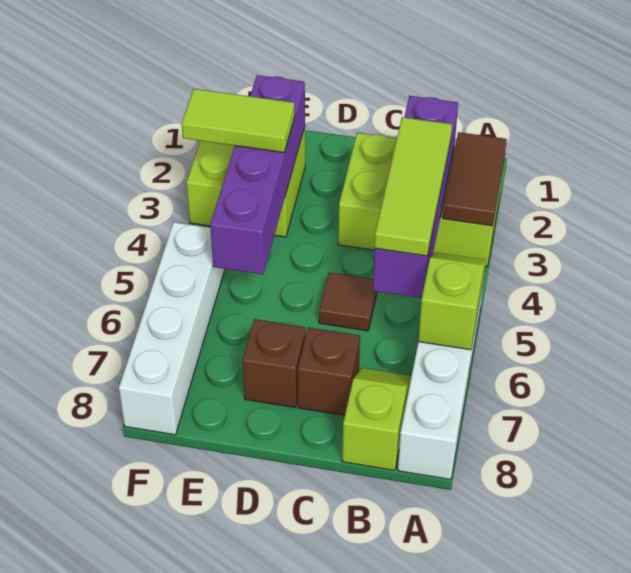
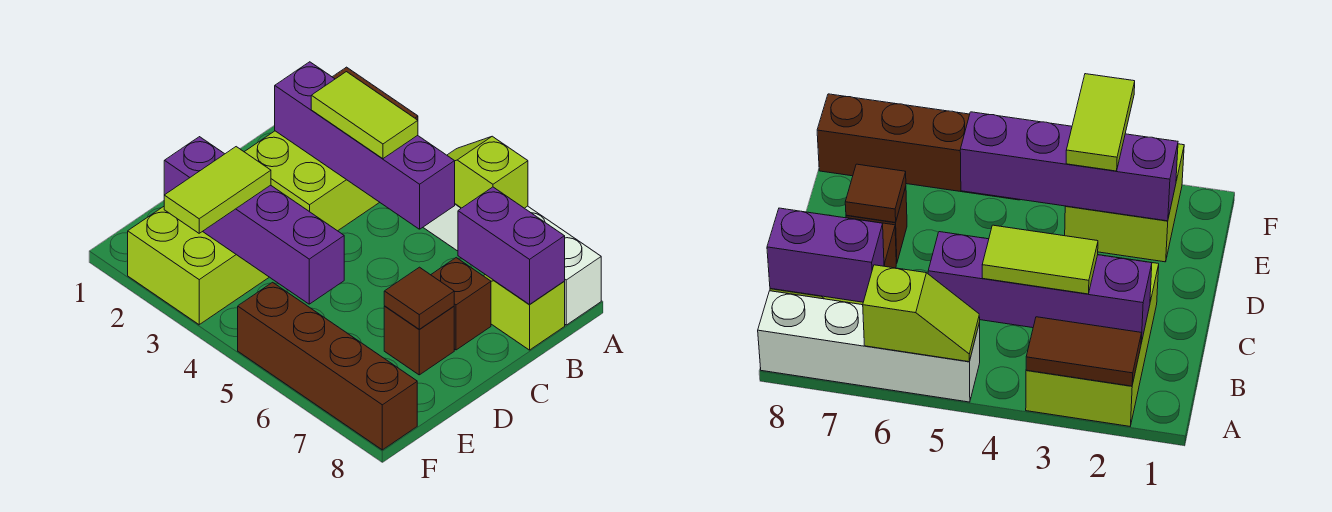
lime tile B3:B5 level 3 -> lime tile B3:B4 level 3
none -> purple brick B7:B8 level 2
brown tile C5 level 1 -> brown tile D7 level 2
white brick F5:F8 level 1 -> brown brick F5:F8 level 1

